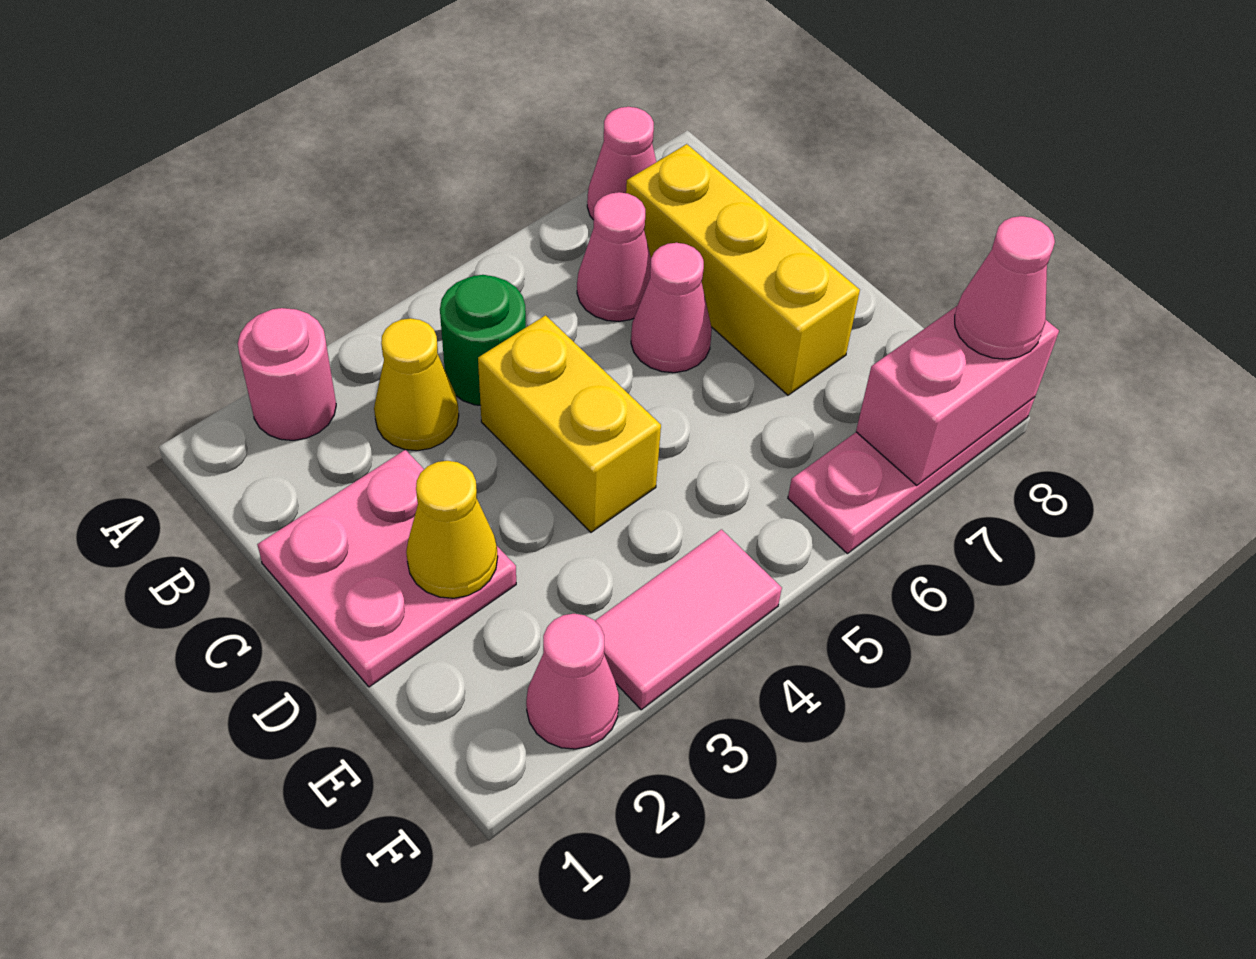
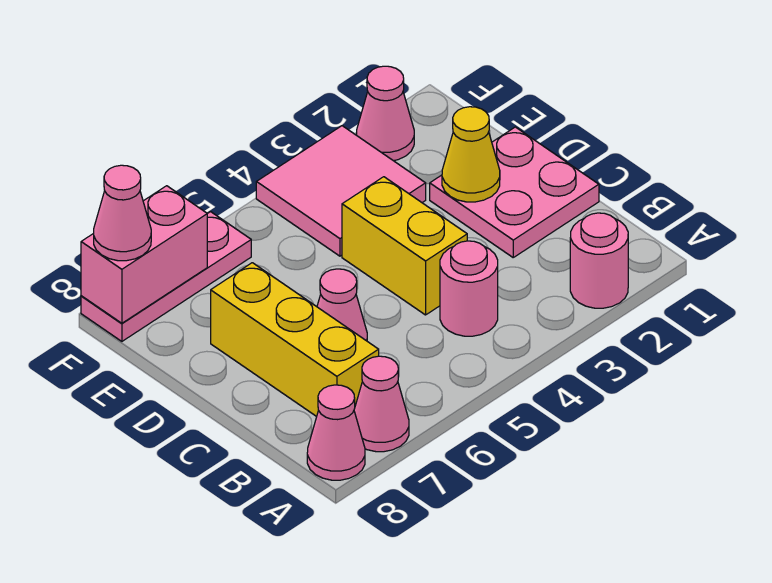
yellow cone B3 level 1 -> none
green round brick B4 level 1 -> pink round brick B4 level 1
pink cone B6 level 1 -> pink cone A8 level 1
pink tile F3:F4 level 1 -> pink tile E3:F4 level 1

